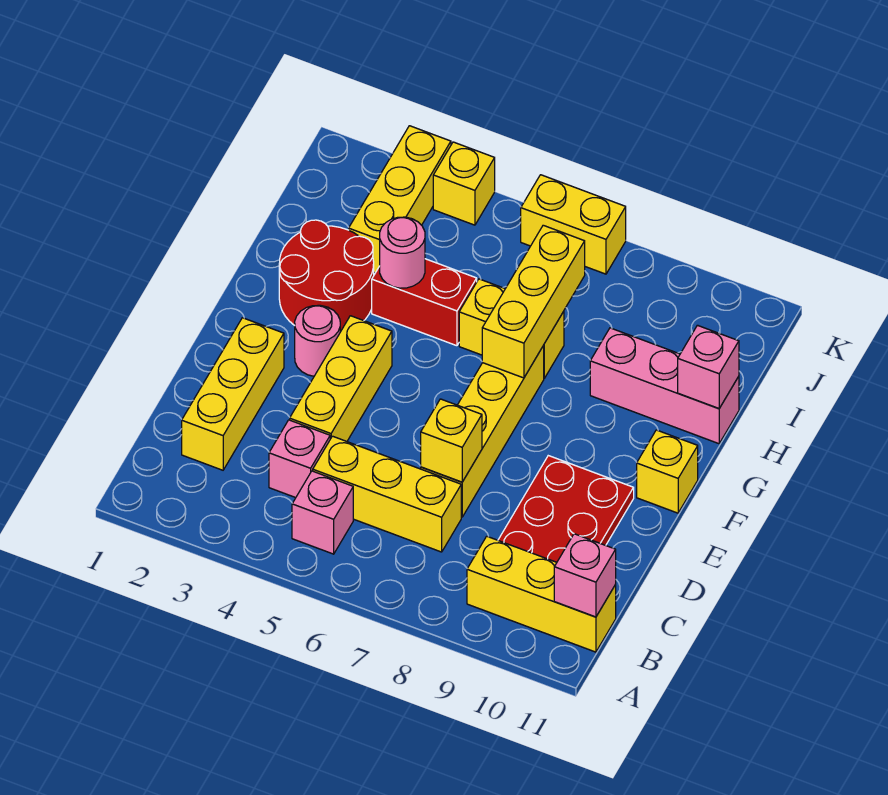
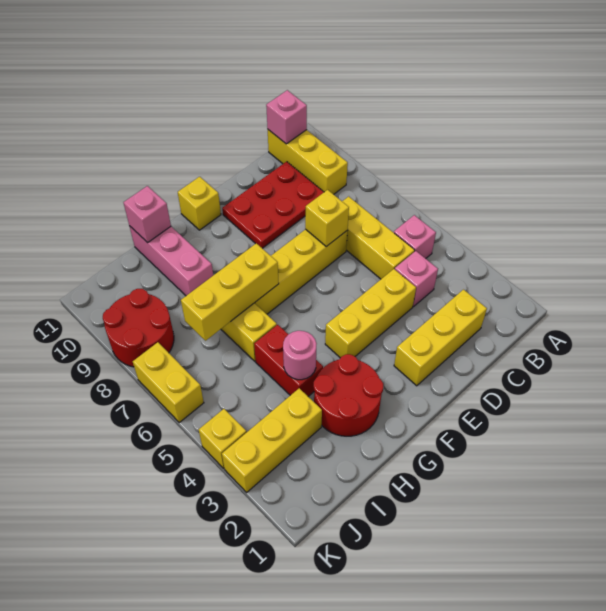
pink round brick F3 level 1 -> none
none -> red round brick J8:K9 level 1

